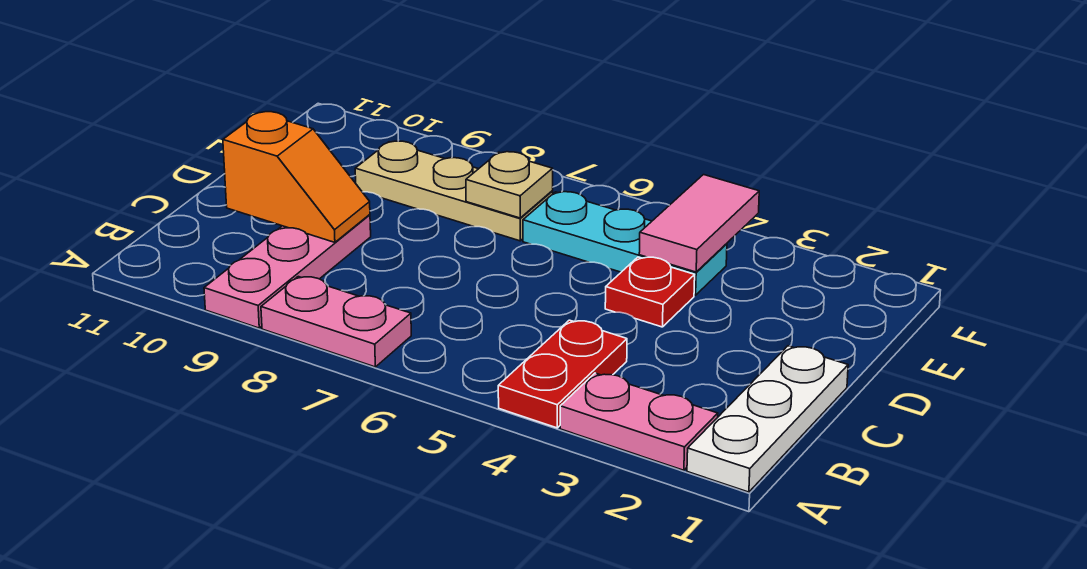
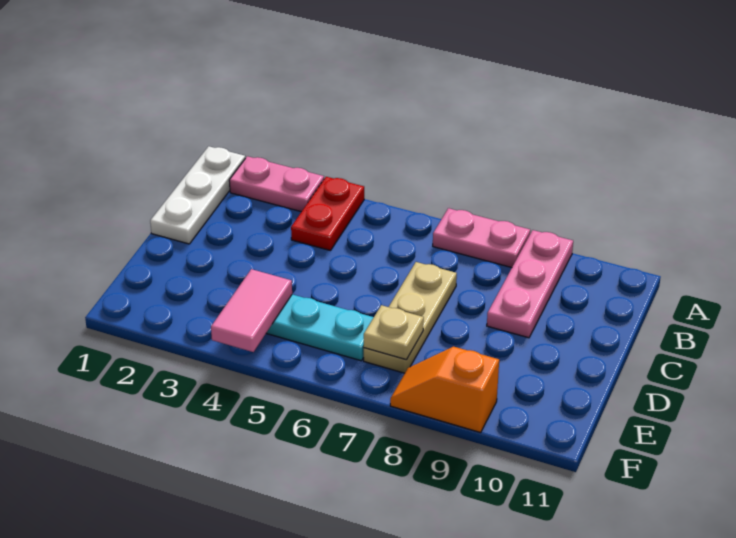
orange slope C9:C10 level 2 top 10 -> orange slope F8:F9 level 1 top 9
red plate D4 level 1 -> none
tan plate E7:E9 level 1 -> tan plate C7:E7 level 1

